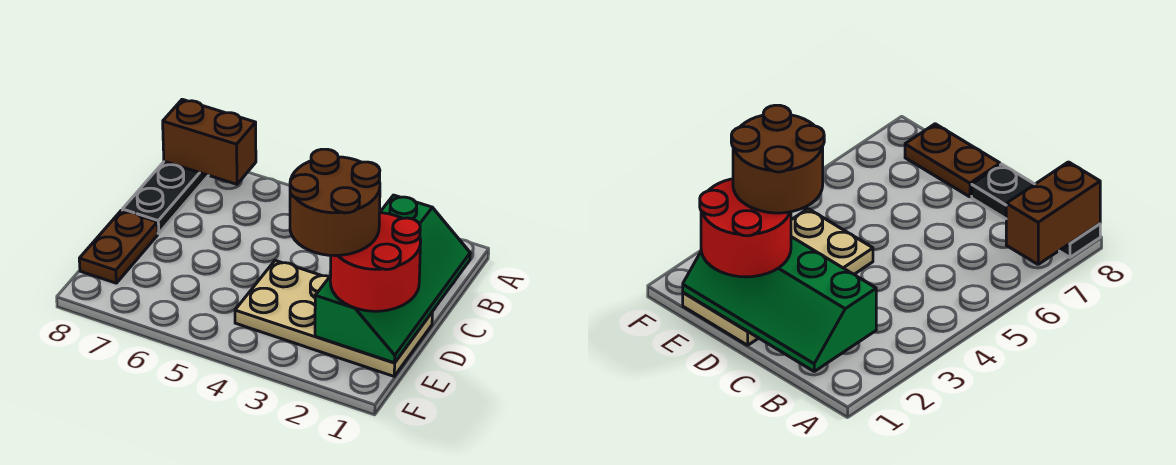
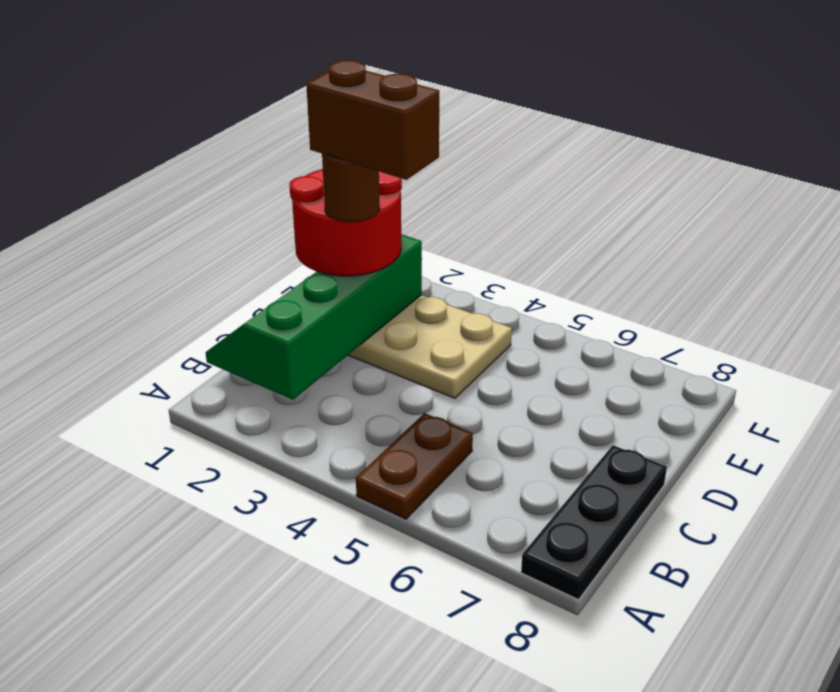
brown brick A7:A8 level 2 -> brown brick D2:D3 level 5
brown round brick D2:E3 level 4 -> brown round brick D2 level 4
brown plate D8:E8 level 1 -> brown plate A5:B5 level 1

